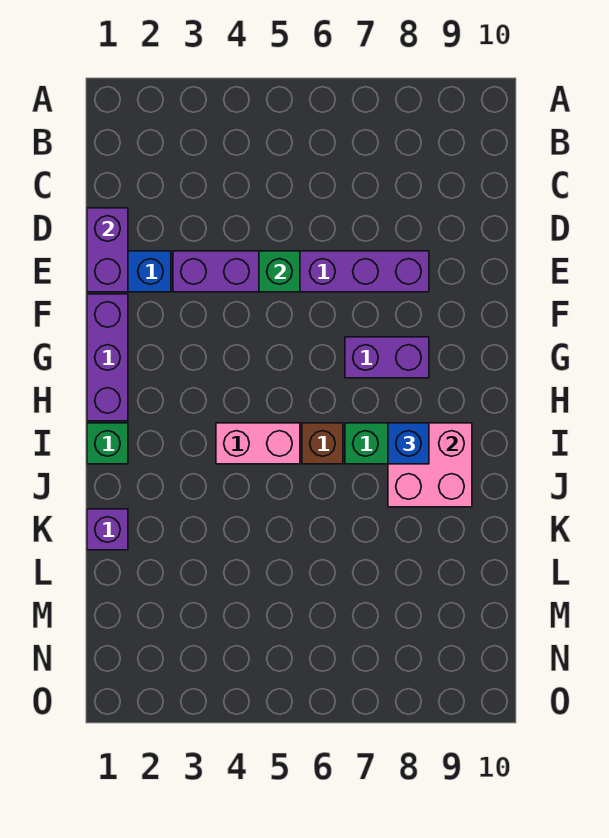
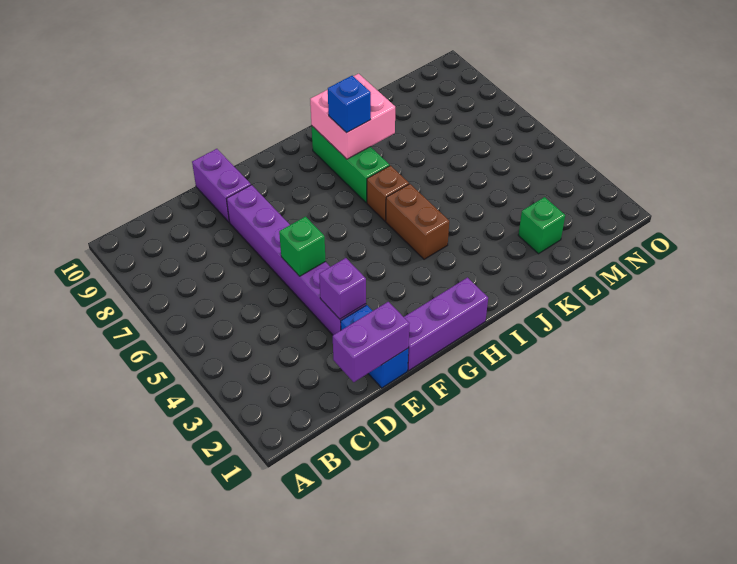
purple brick G7:G8 level 1 -> purple brick E9:E10 level 1
green brick I1 level 1 -> green brick L2 level 1
pink brick I4:I5 level 1 -> brown brick I4:I5 level 1
purple brick K1 level 1 -> purple brick E3 level 2

